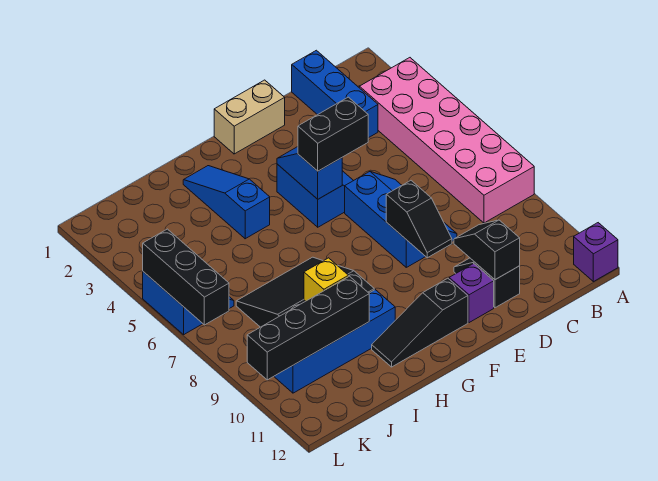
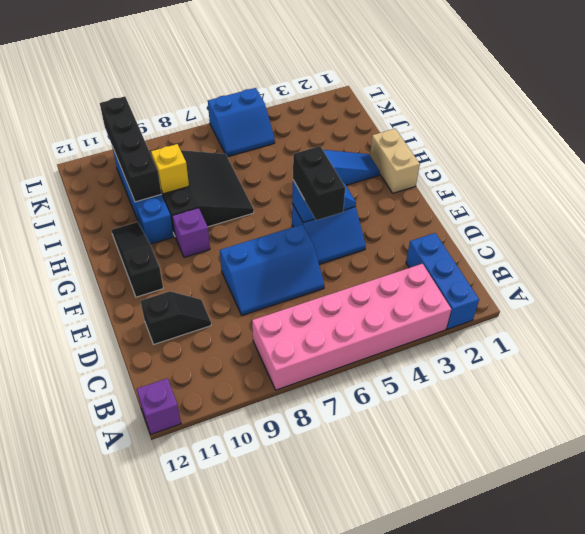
blue brick C1:C3 level 1 -> blue brick A2:C2 level 1
black slope D10:D11 level 2 top 11 -> none
tan brick E1:F1 level 1 -> tan brick G1:H1 level 1
black slope E8:E9 level 2 top 8 -> none
purple brick E11 level 1 -> purple brick G9 level 1
black brick L5:L7 level 2 -> none

